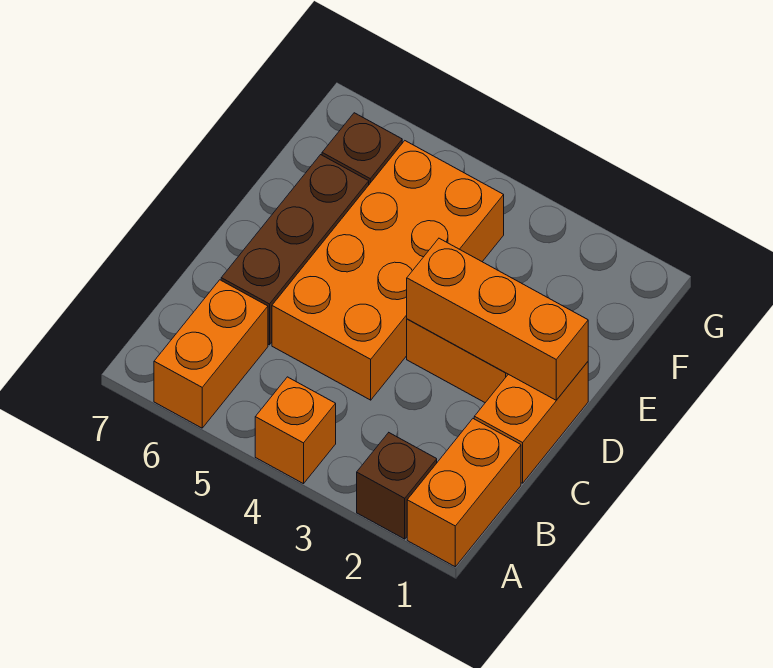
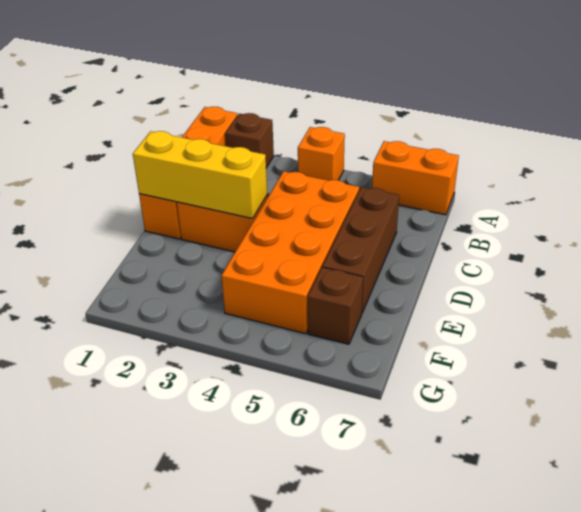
orange brick A6:B6 level 1 -> orange brick A6:A7 level 1
orange brick D1:D3 level 2 -> yellow brick D1:D3 level 2

